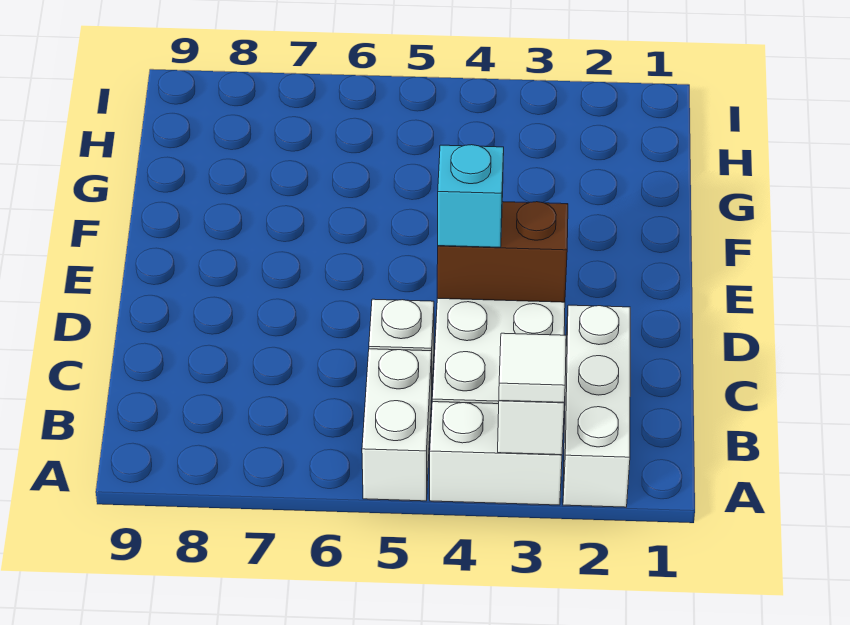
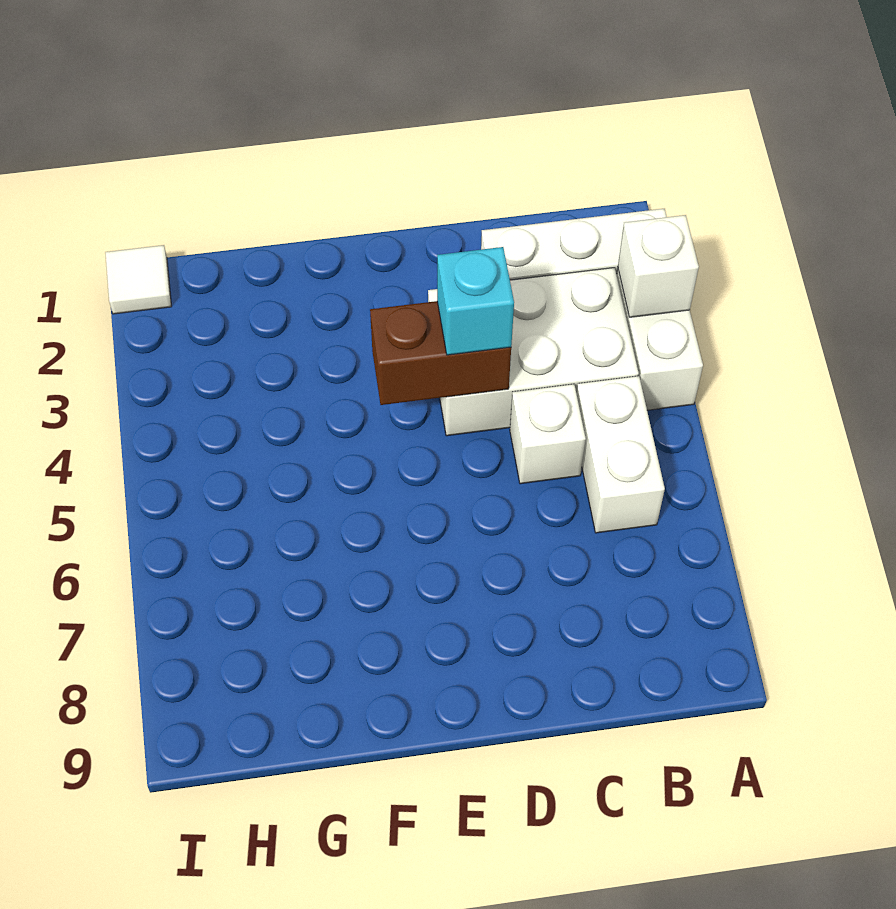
white tile A3 level 3 -> white tile I1 level 1
white brick A5:B5 level 1 -> white brick B5:B6 level 1
brown brick D3:D4 level 2 -> brown brick D4:E4 level 2

